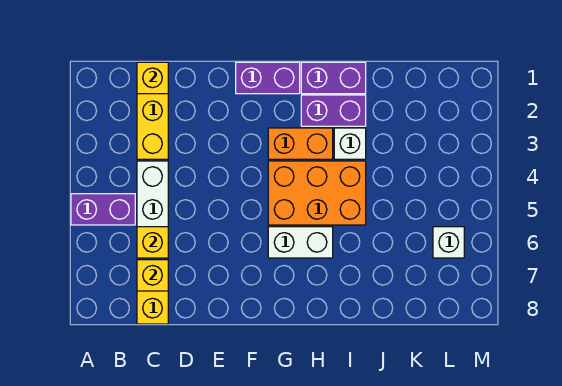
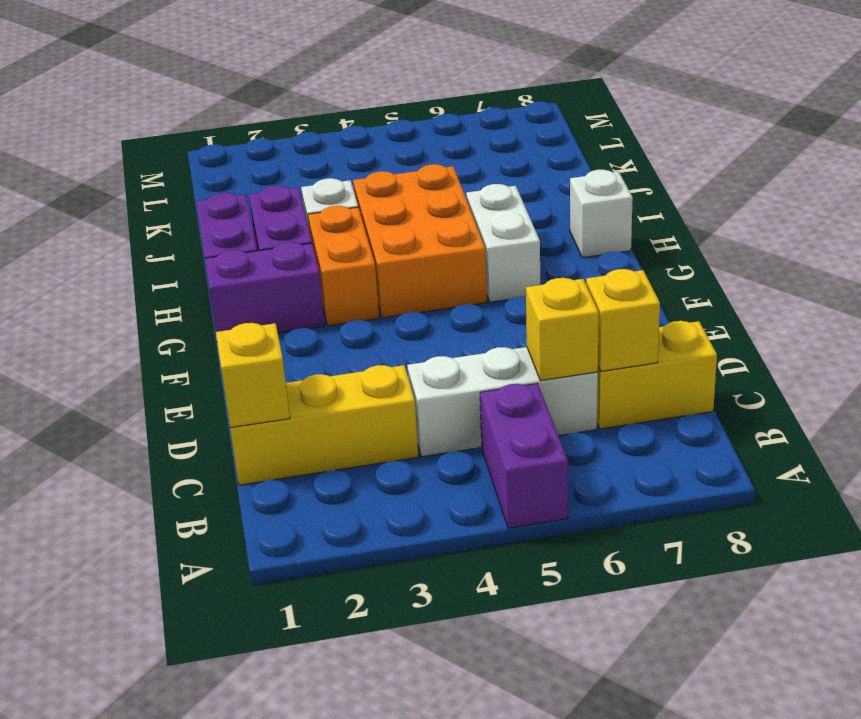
purple brick F1:G1 level 1 -> purple brick G1:G2 level 1
white brick L6 level 1 -> white brick H8 level 1

